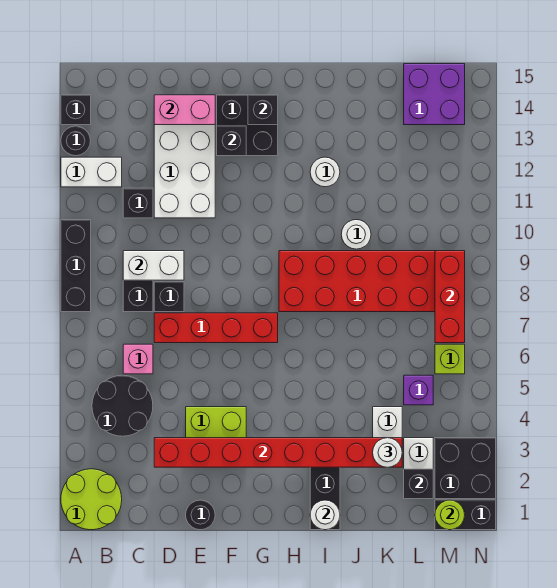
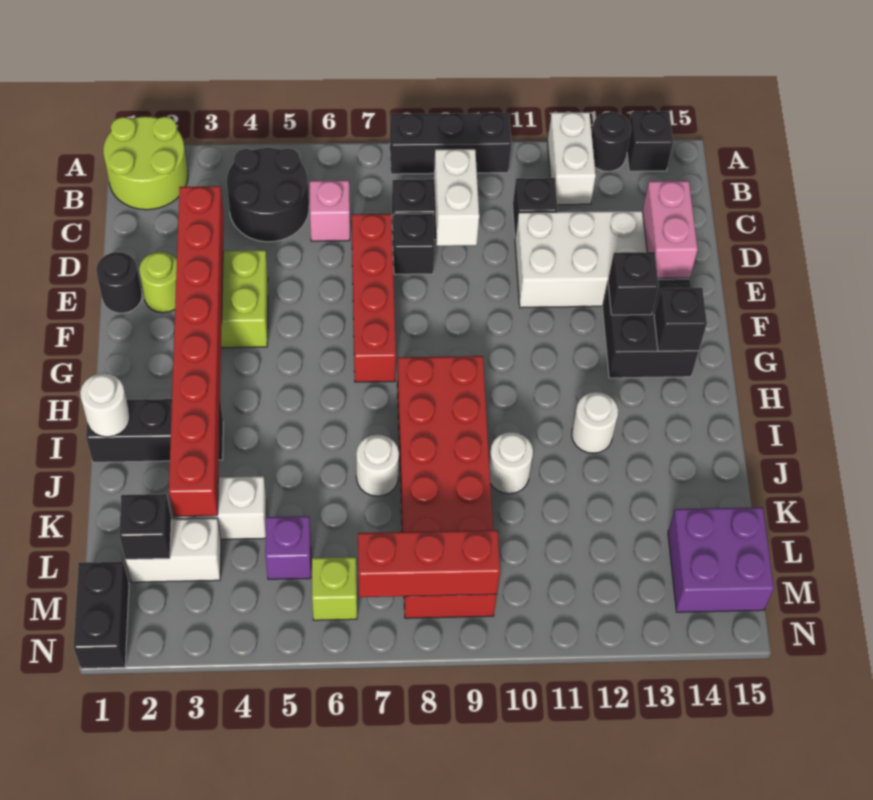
white round brick K3 level 3 -> white round brick J7 level 1
lime round brick M1 level 2 -> lime round brick E2 level 1
black brick M2:N3 level 1 -> none

